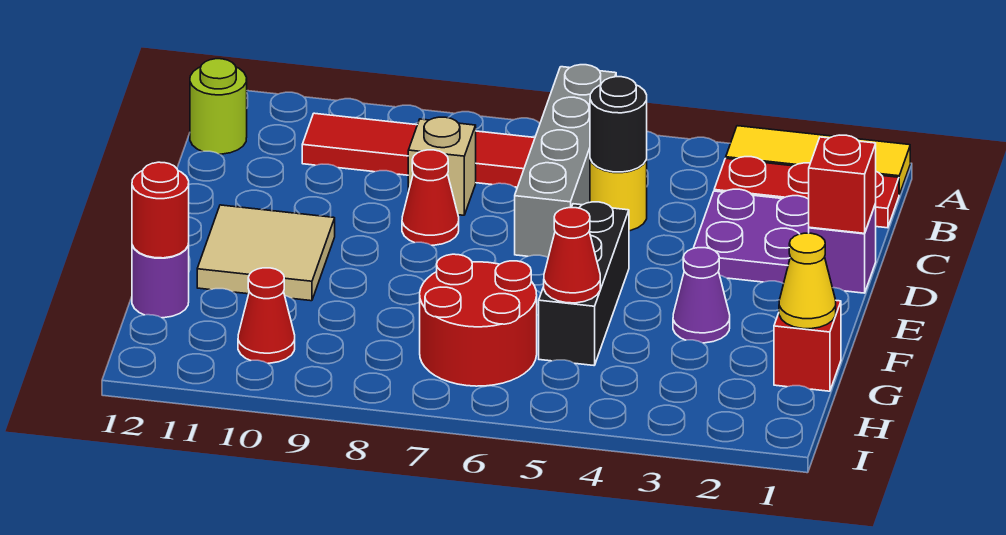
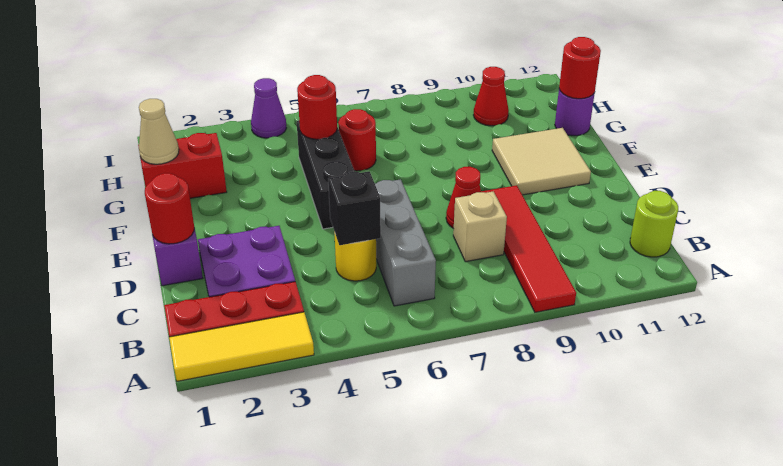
grey brick A6:D6 level 1 -> grey brick B6:D6 level 1
red tile B7:B10 level 1 -> red tile A9:D9 level 1
black round brick C5 level 2 -> black brick C5 level 2
red brick D1 level 2 -> red round brick D1 level 2
purple cone F3 level 1 -> purple cone I4 level 1
red brick G1 level 1 -> red brick G1:G2 level 1
yellow cone G1 level 2 -> tan cone G1 level 2
red cone G5 level 2 -> red round brick G5 level 2
red round brick G6:H7 level 1 -> red round brick G6 level 1

